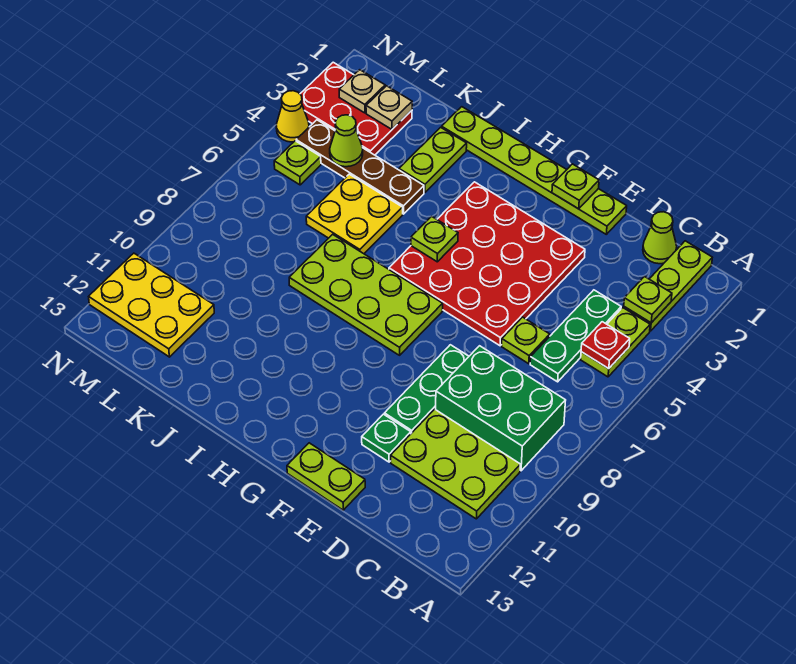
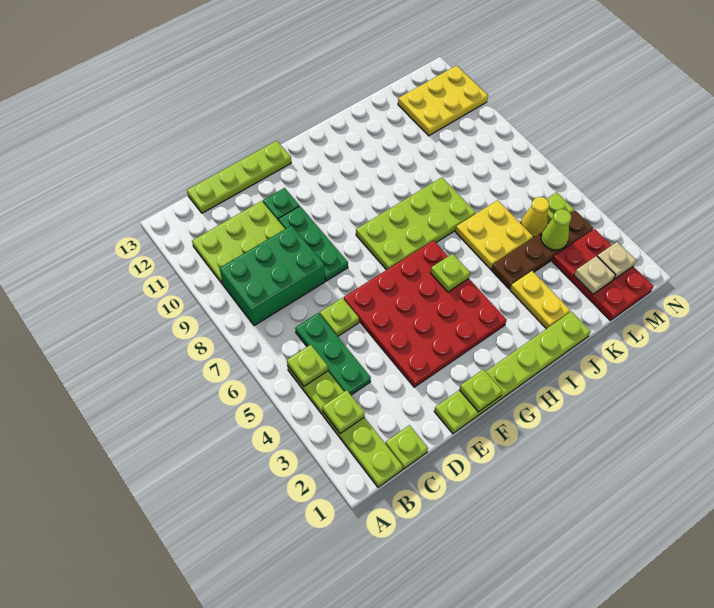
red plate B5 level 2 -> lime plate B5 level 2
lime cone C1 level 1 -> lime plate C1 level 1
lime plate E13:F13 level 1 -> lime plate C13:F13 level 1
lime plate J2:J3 level 1 -> yellow plate J2:J3 level 1
red plate L2:N3 level 1 -> red plate L1:M3 level 1
yellow cone N4 level 1 -> yellow cone L5 level 1

